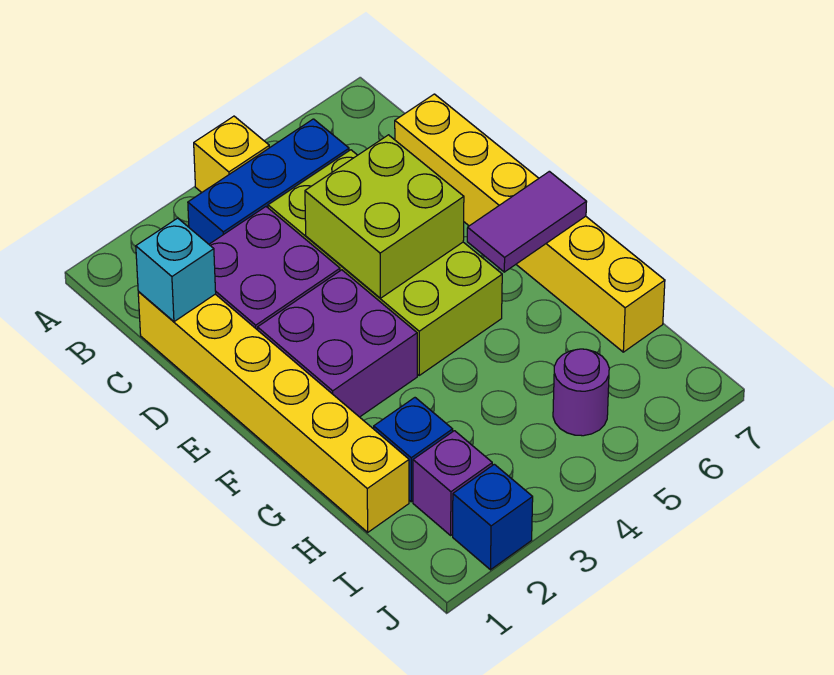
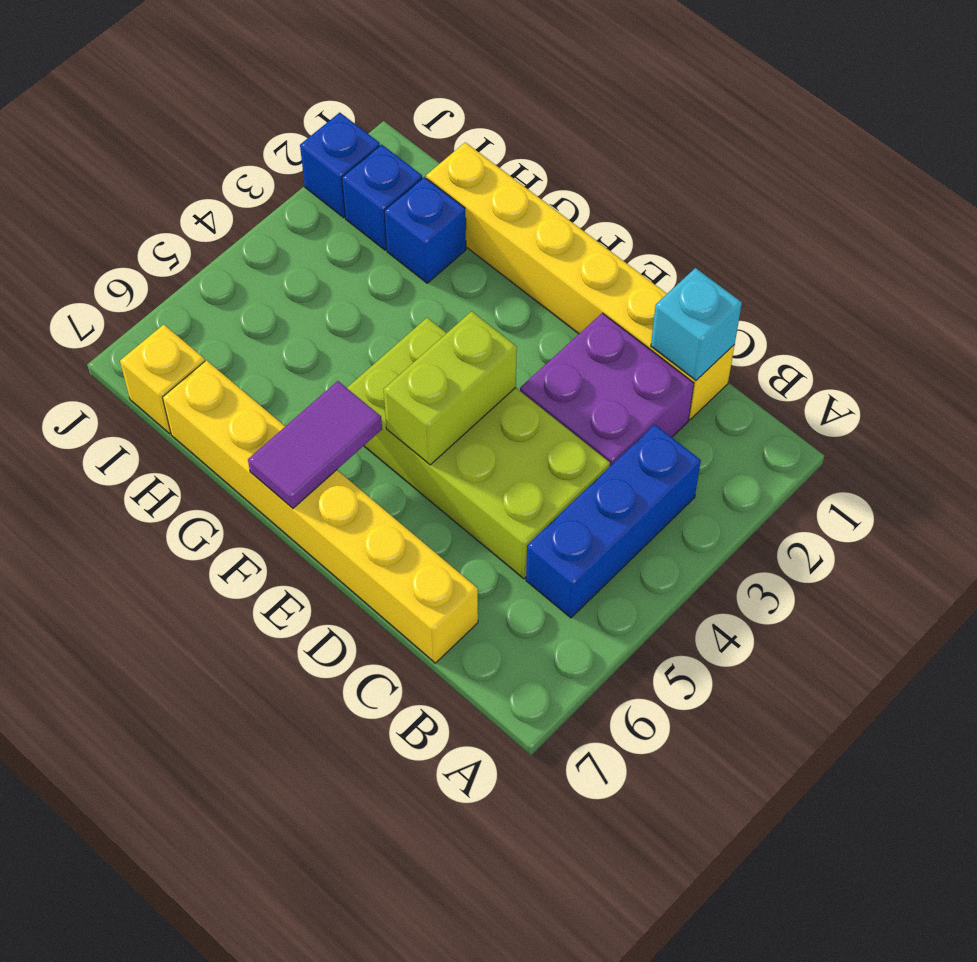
yellow brick A4 level 1 -> yellow brick I7 level 1
lime brick D4:E5 level 2 -> lime brick E4:E5 level 2
purple brick E2:F3 level 1 -> none
purple brick I2 level 1 -> blue brick I2 level 1
purple round brick I5 level 1 -> none

